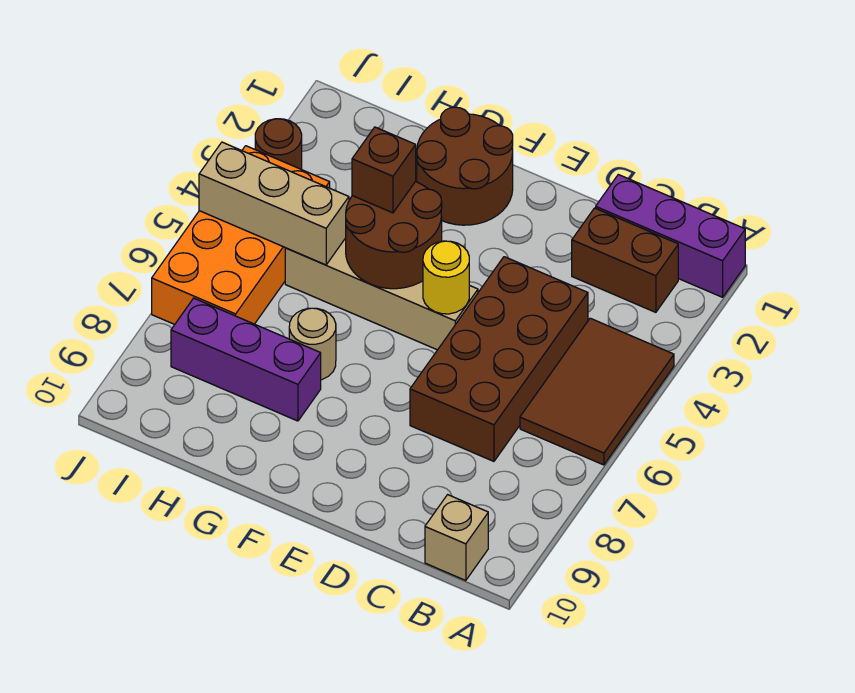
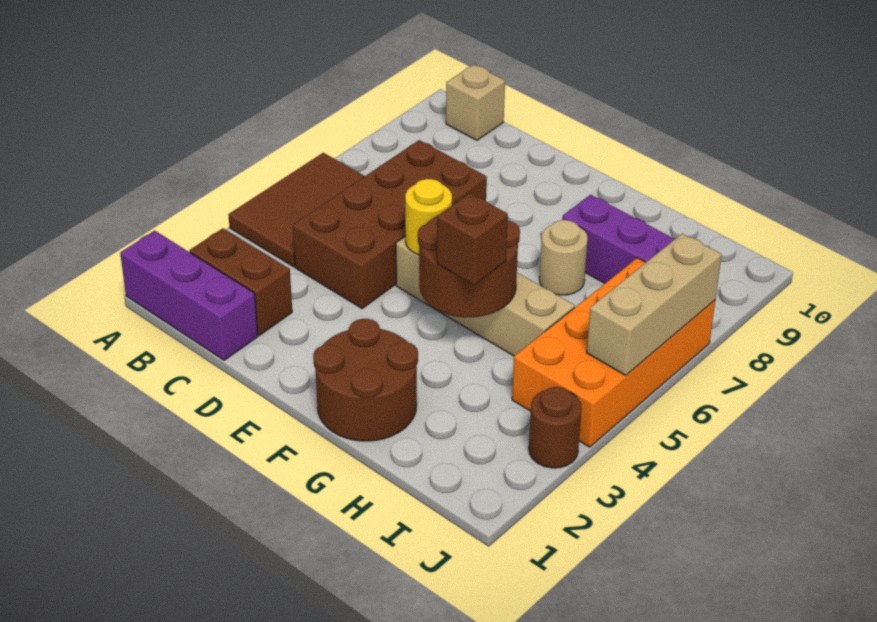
tan brick H5:J5 level 2 -> tan brick J5:J7 level 2

